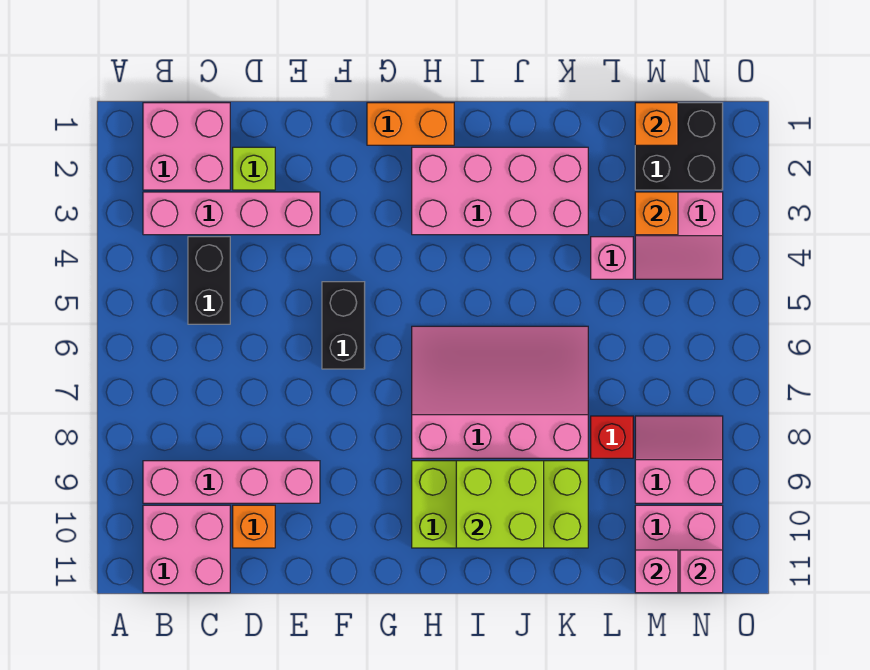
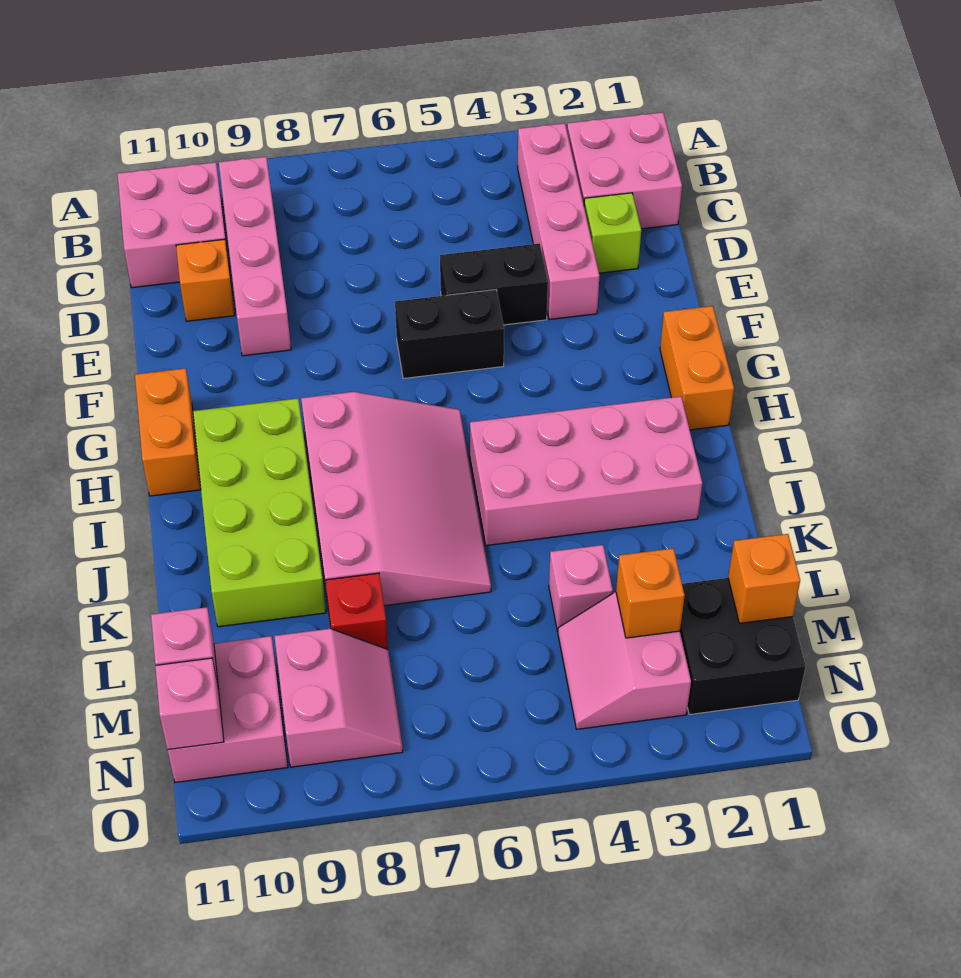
black brick C4:C5 level 1 -> black brick E4:E5 level 1
none -> orange brick G11:H11 level 1
pink brick H2:K3 level 1 -> pink brick I2:J5 level 1
lime brick I9:J10 level 2 -> none

